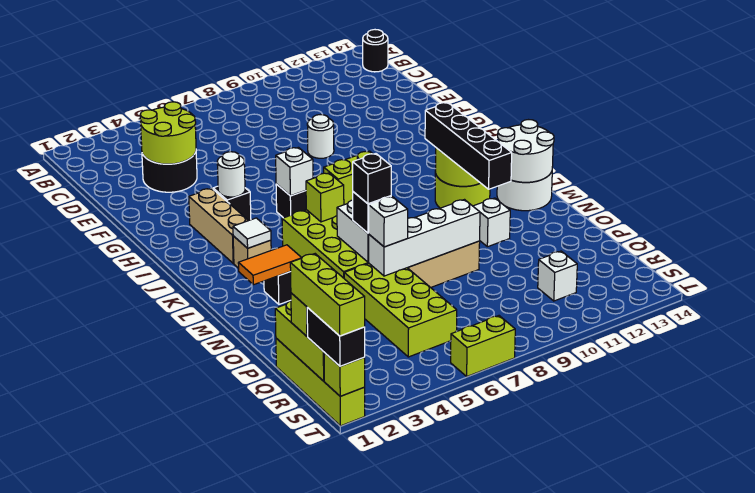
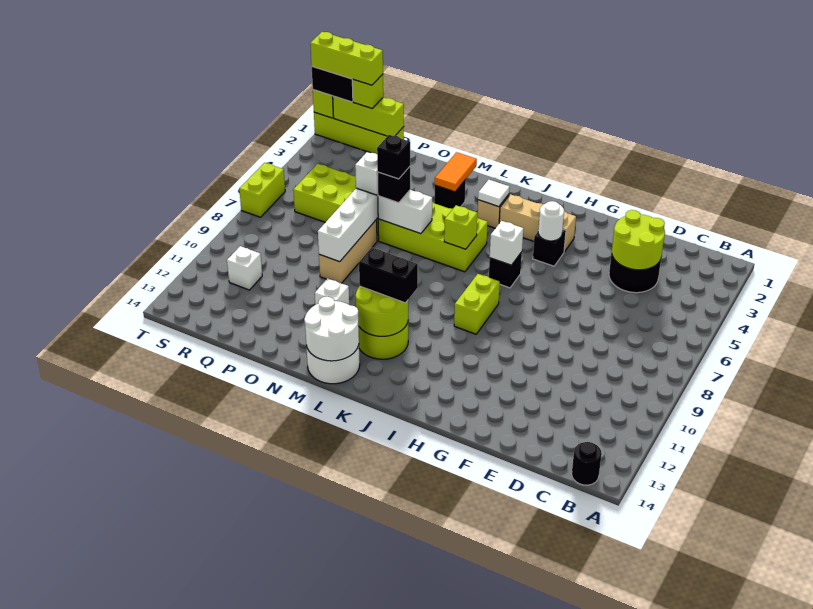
white round brick F9 level 1 -> none
black brick K11:N11 level 3 -> black brick K11:L11 level 3

